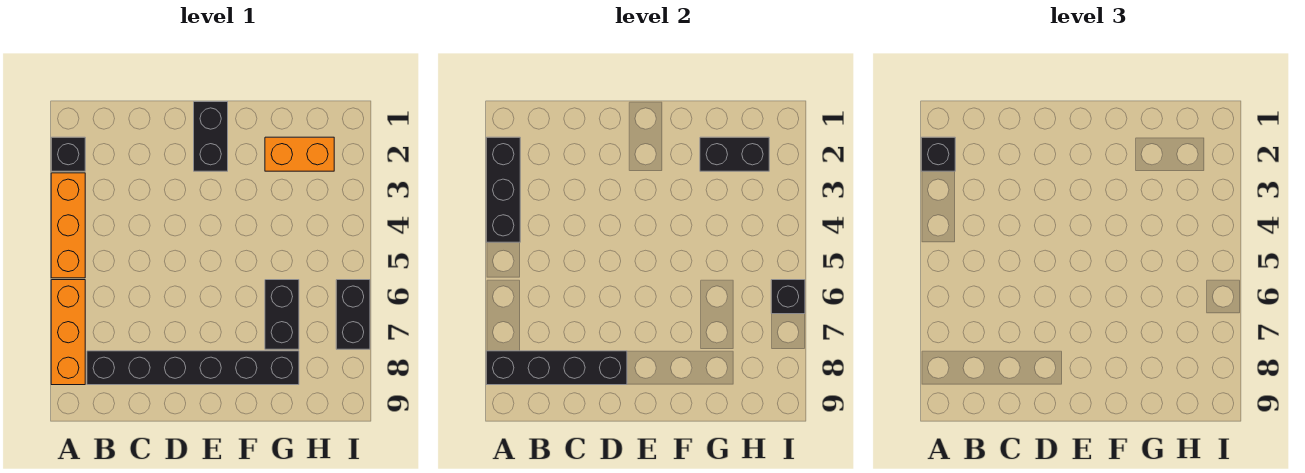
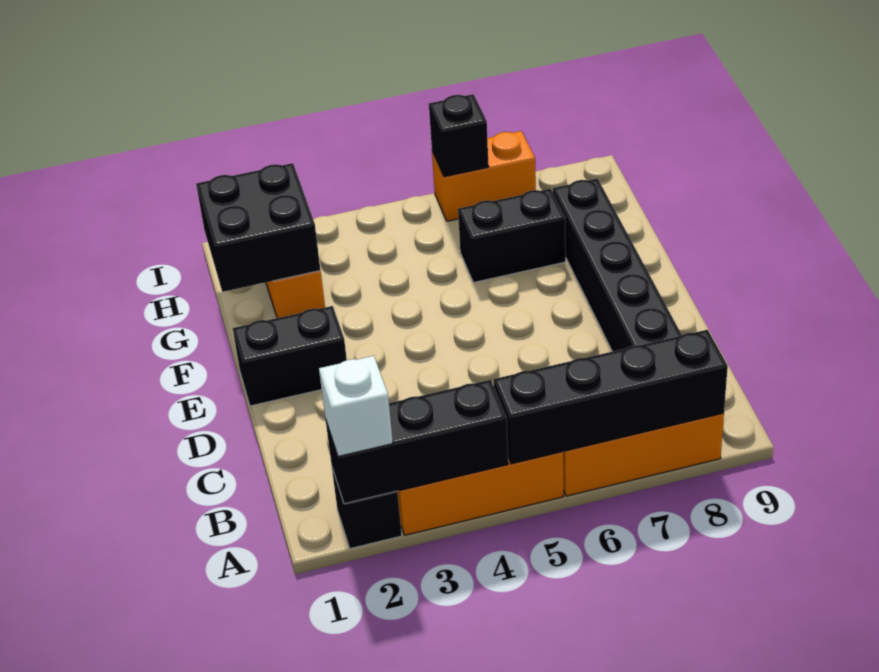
black brick A2 level 3 -> white brick A2 level 3
black brick A8:D8 level 2 -> black brick A5:A8 level 2
black brick G2:H2 level 2 -> black brick G1:H2 level 2
black brick I6:I7 level 1 -> orange brick I6:I7 level 1

